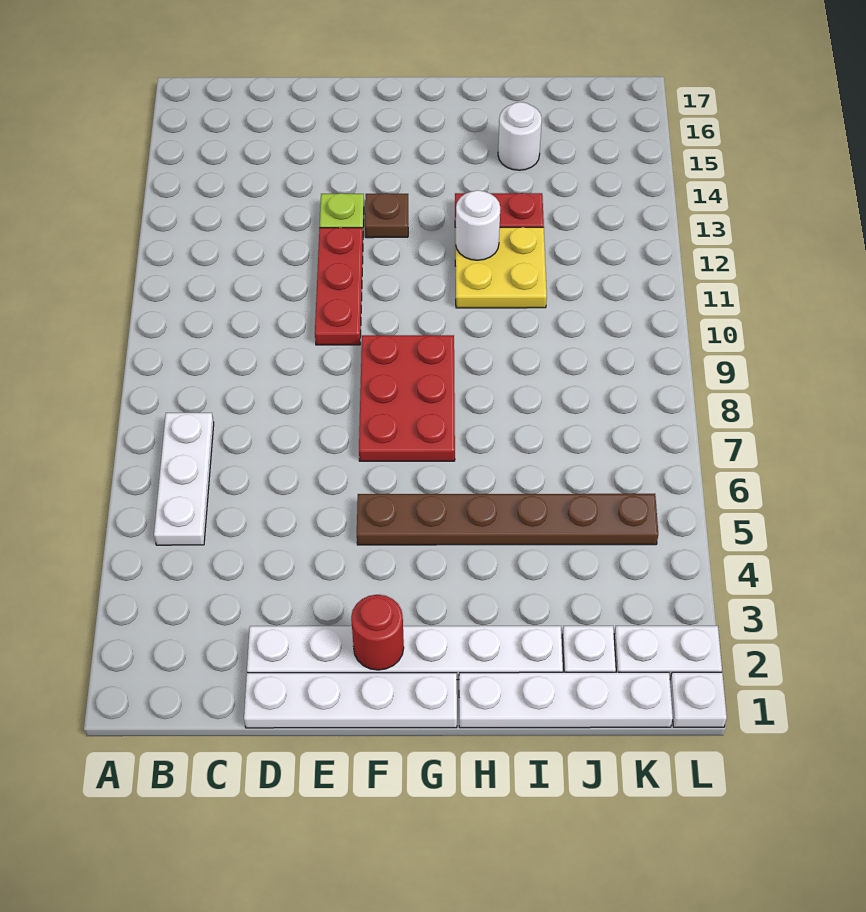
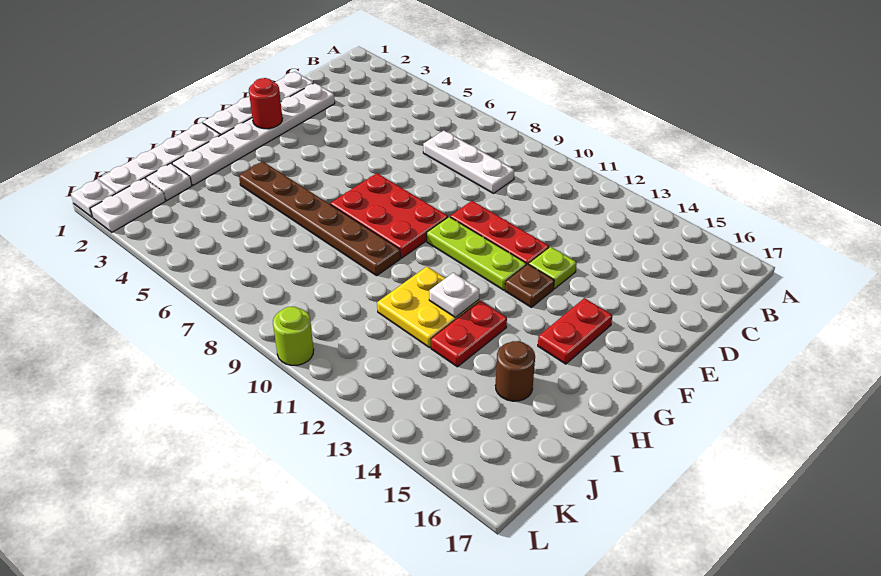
white plate B5:B7 level 1 -> white plate C7:C9 level 1
brown plate F5:K5 level 1 -> brown plate H4:H9 level 1
none -> lime plate F10:F12 level 1
none -> red plate F15:G15 level 1
white round brick H12 level 2 -> white plate H12 level 2
white round brick I15 level 1 -> brown round brick I15 level 1
none -> lime round brick L10 level 1

